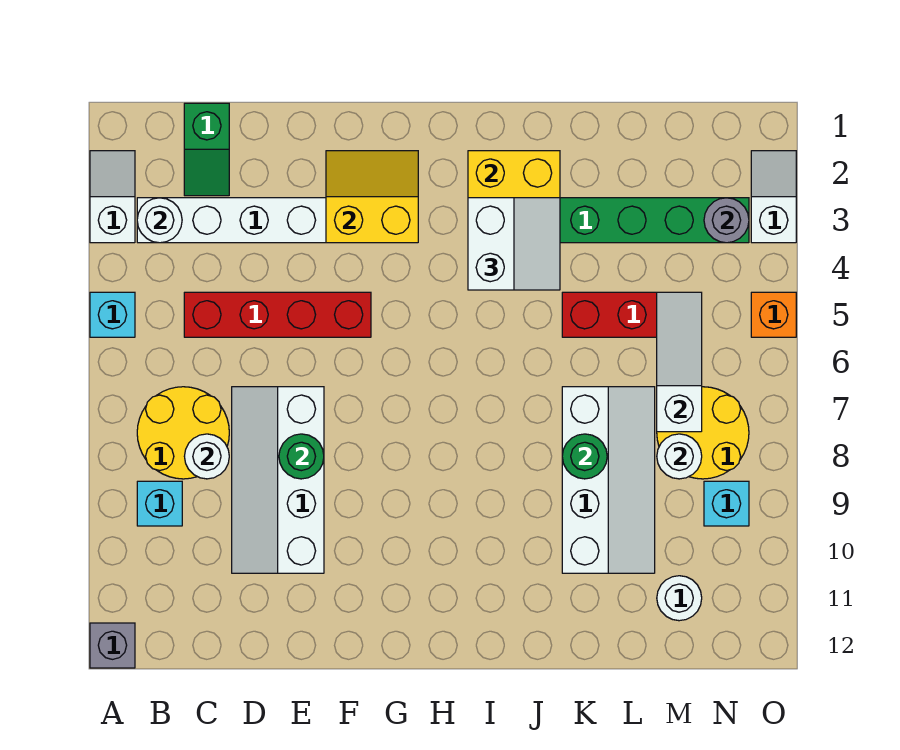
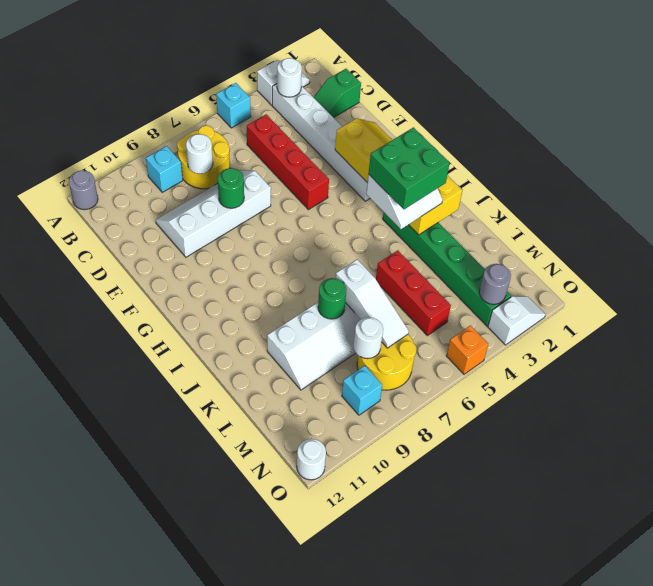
grey brick A12 level 1 -> grey round brick A12 level 1
none -> green brick I3:J4 level 4
white slope M5:M7 level 2 top 7 -> white slope K7:M7 level 2 top K
white round brick M11 level 1 -> white round brick O12 level 1

